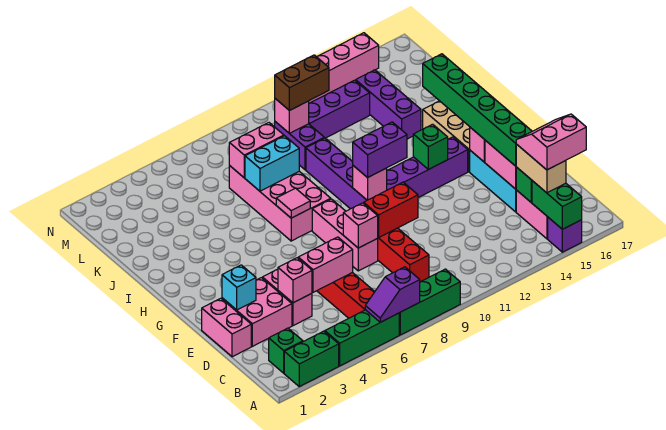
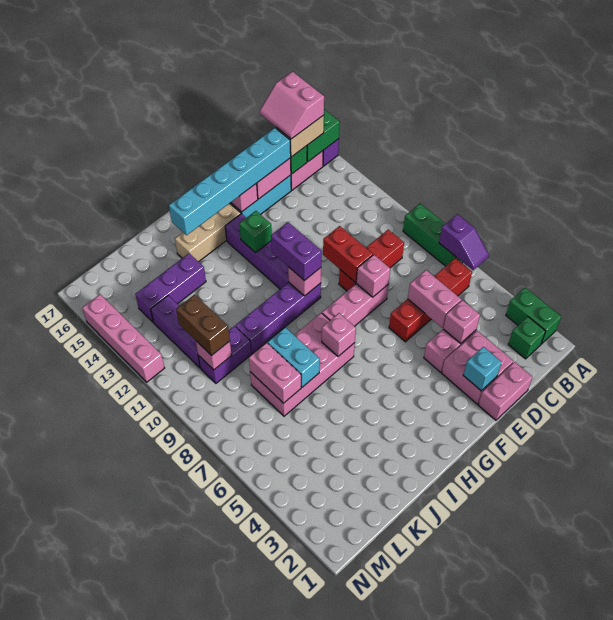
green brick A4:A6 level 1 -> none
green brick D15:I15 level 3 -> cyan brick D15:I15 level 3
pink tile H7 level 2 -> pink brick H7 level 2

